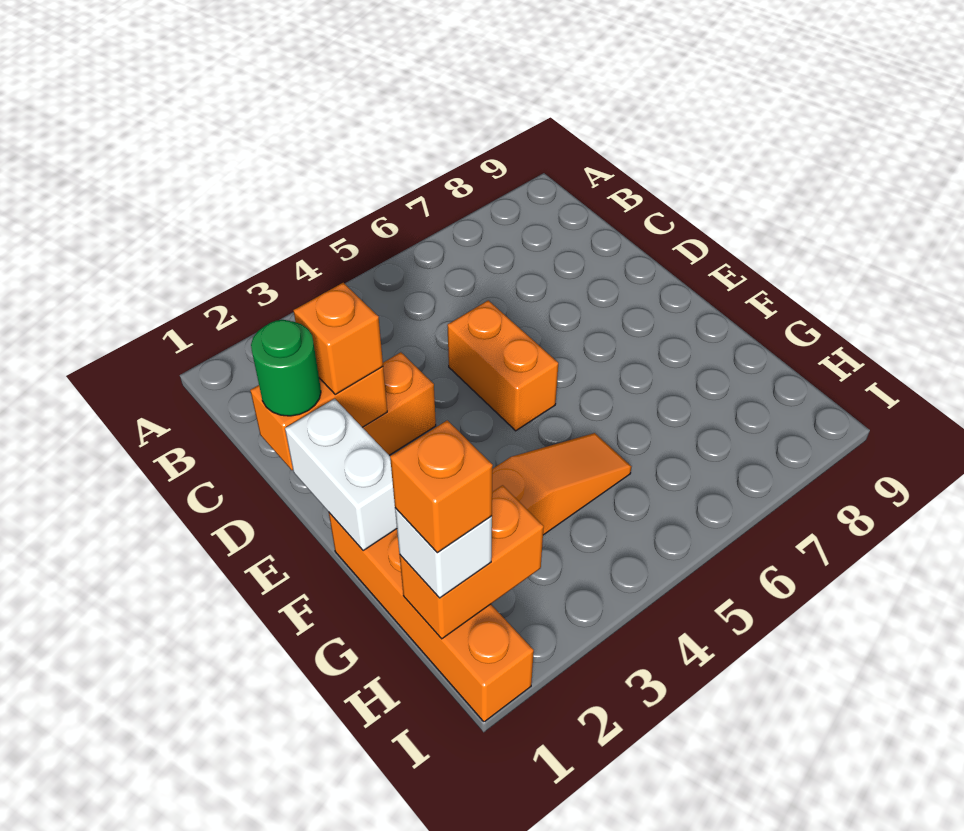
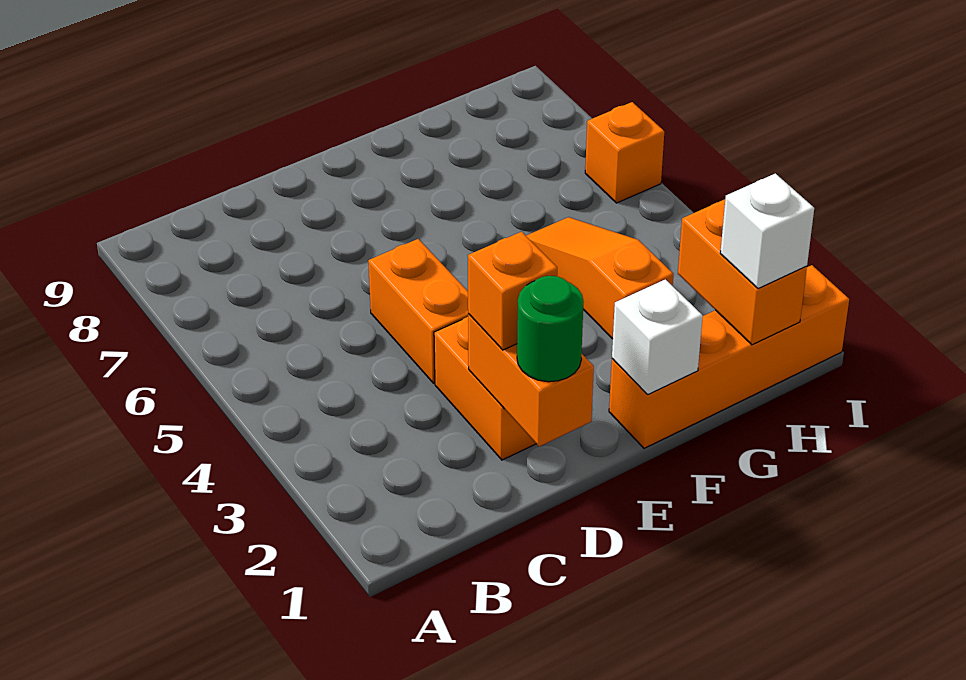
orange brick D5:E5 level 1 -> orange brick D4:D5 level 1
white brick E1:F1 level 2 -> white brick F1 level 2
orange brick H1 level 4 -> orange brick I6 level 1

